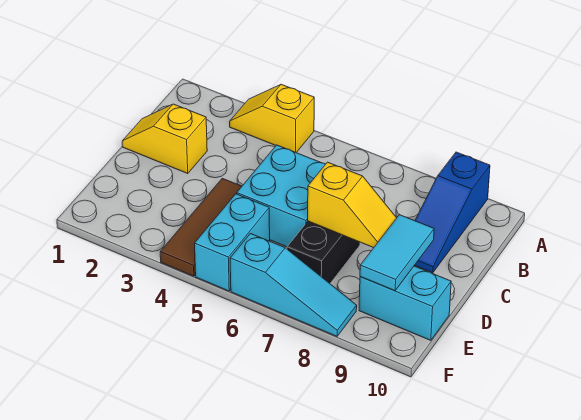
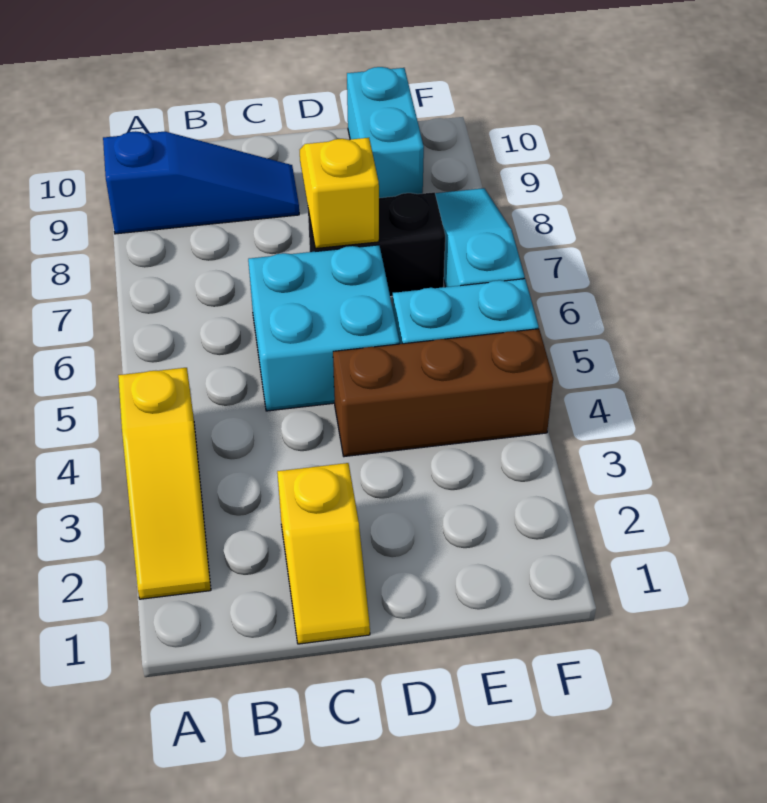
yellow slope A3:A4 level 1 top 4 -> yellow slope A2:A4 level 1 top 4
brown tile D4:F4 level 1 -> brown brick D4:F4 level 1
cyan tile D9:E9 level 2 -> none

